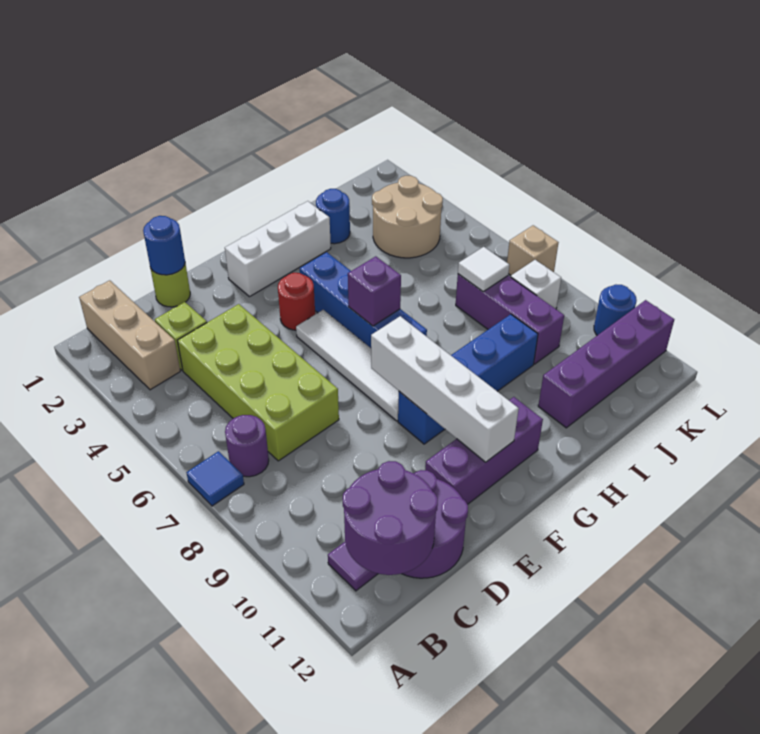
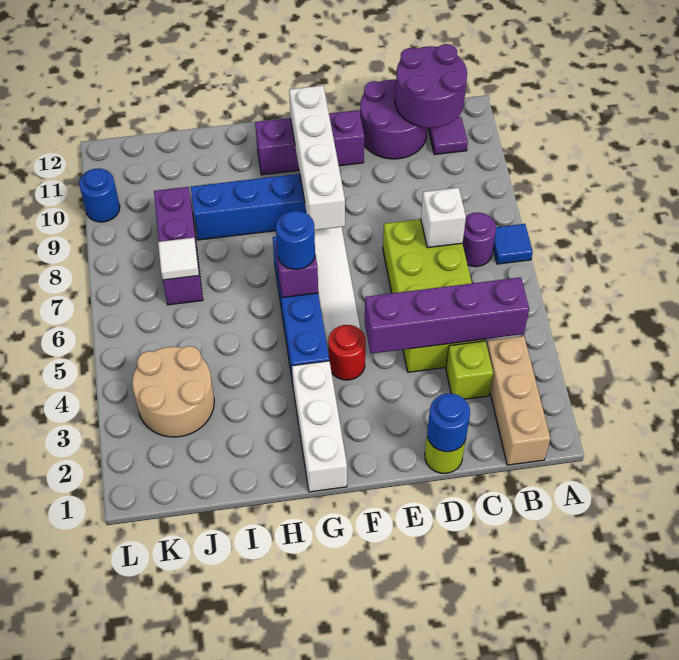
white brick F2:H2 level 1 -> white brick G1:G3 level 1
blue round brick I2 level 1 -> blue round brick G6 level 3
purple brick I11:L11 level 1 -> purple brick B4:E4 level 2
white brick K8 level 1 -> white brick C7 level 2
tan brick L7 level 1 -> none

